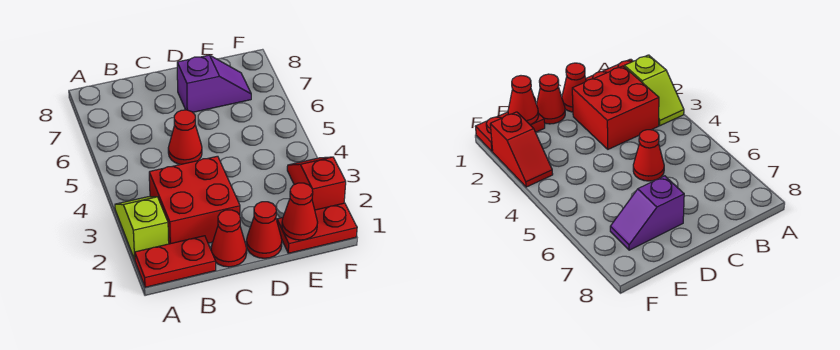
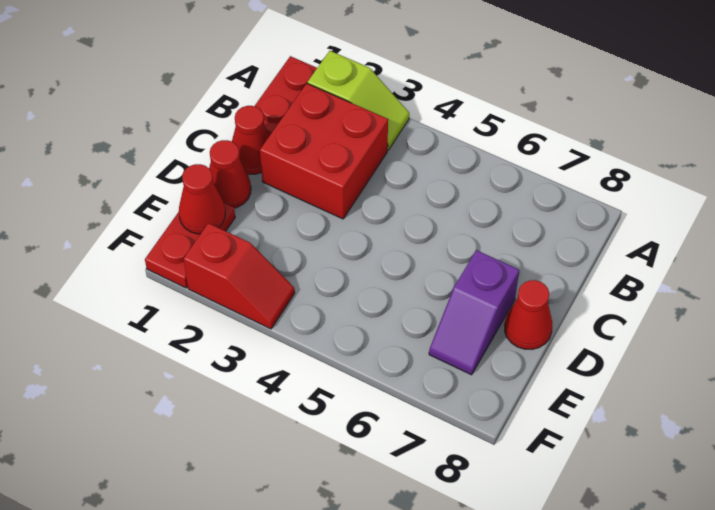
red cone C5 level 1 -> red cone D8 level 1

